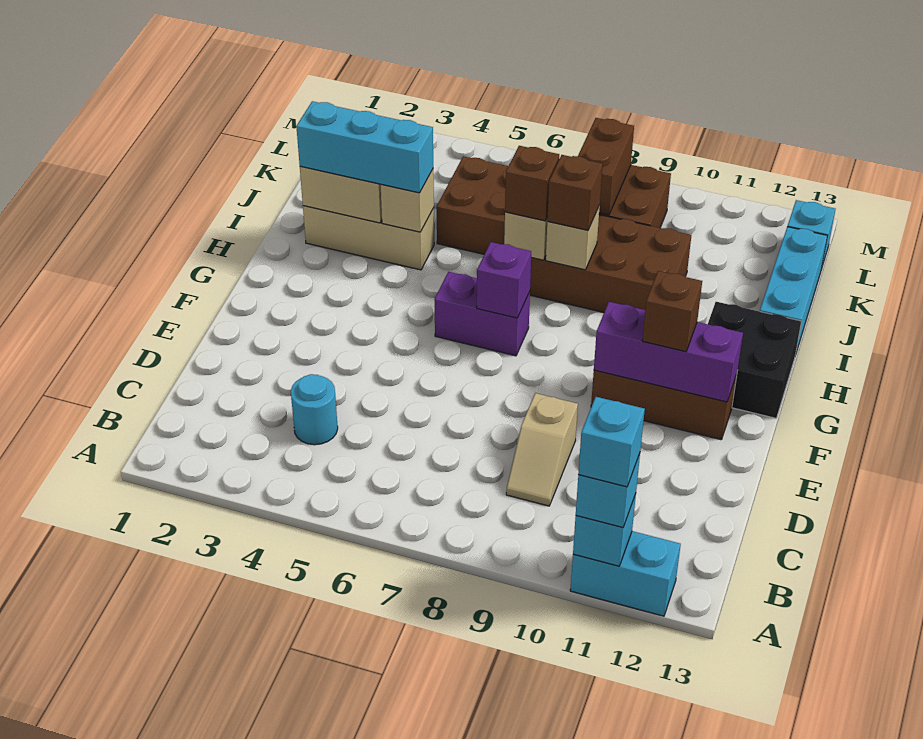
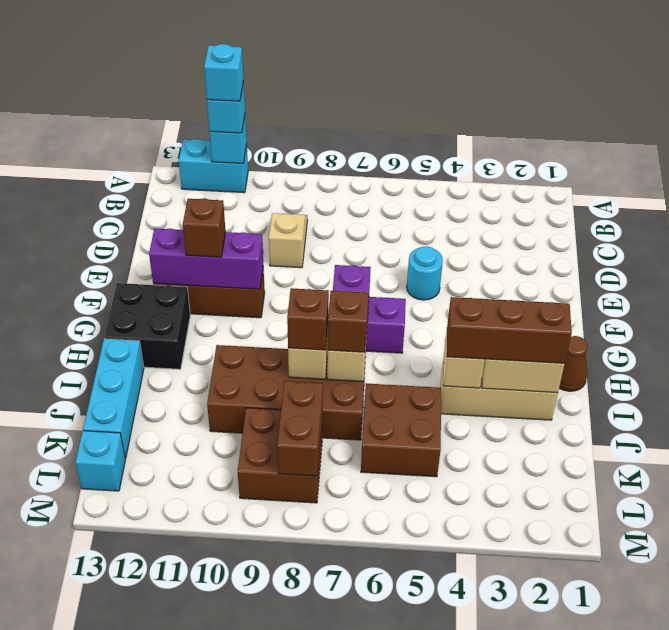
cyan round brick C4 level 1 -> cyan round brick E5 level 1
none -> brown cone H1 level 1
cyan brick I2:I4 level 3 -> brown brick I2:I4 level 3

